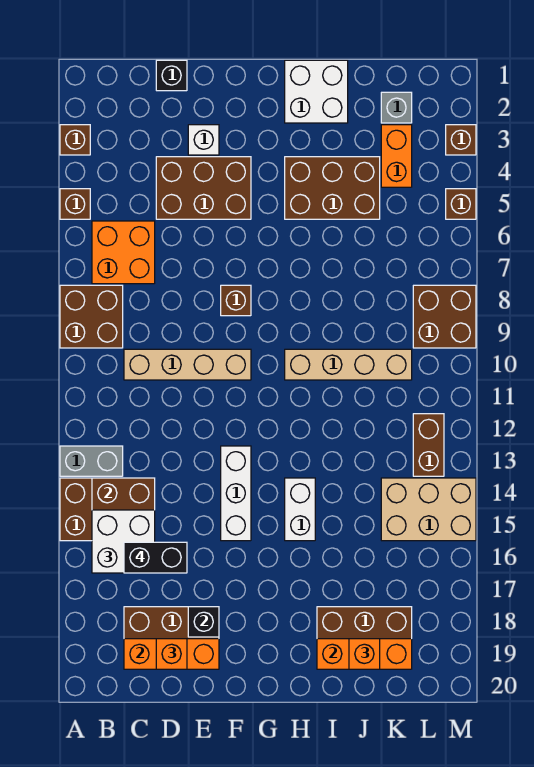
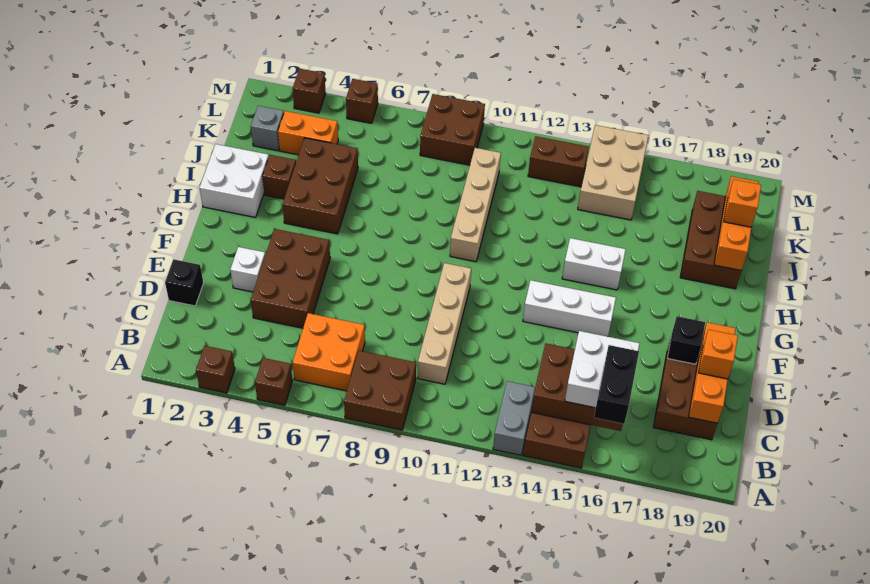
black brick C16:D16 level 4 -> black brick A16:B16 level 4
brown brick F8 level 1 -> brown brick I3 level 1

